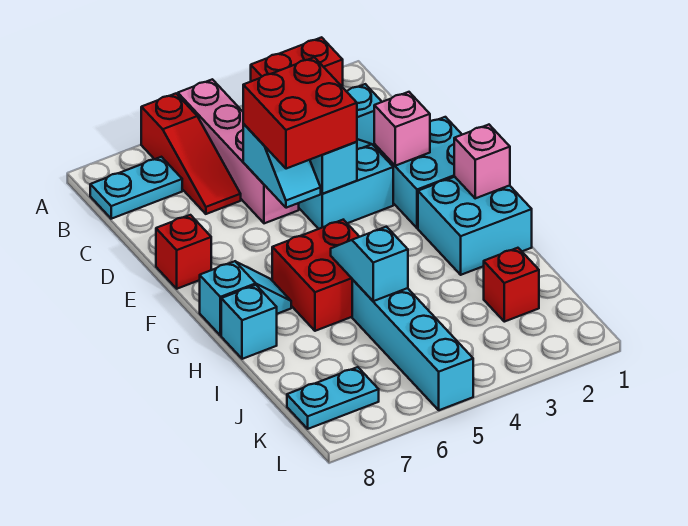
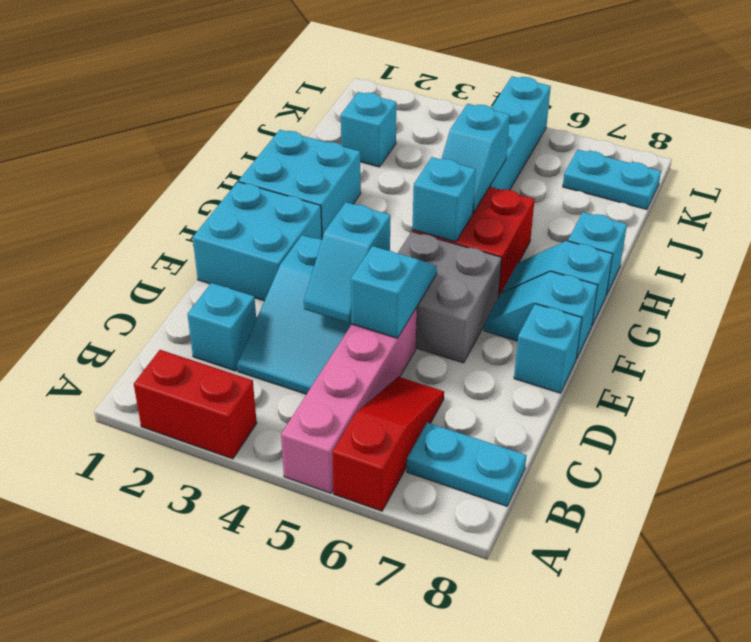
red brick D4:E5 level 3 -> none
pink brick E2 level 2 -> none
none -> grey brick E5:F6 level 1
red brick E8 level 1 -> cyan brick E8 level 1
none -> cyan slope F7:F8 level 1 top 8
pink brick G1 level 2 -> none
none -> cyan brick G5 level 2
red brick J2 level 1 -> cyan brick J2 level 1

